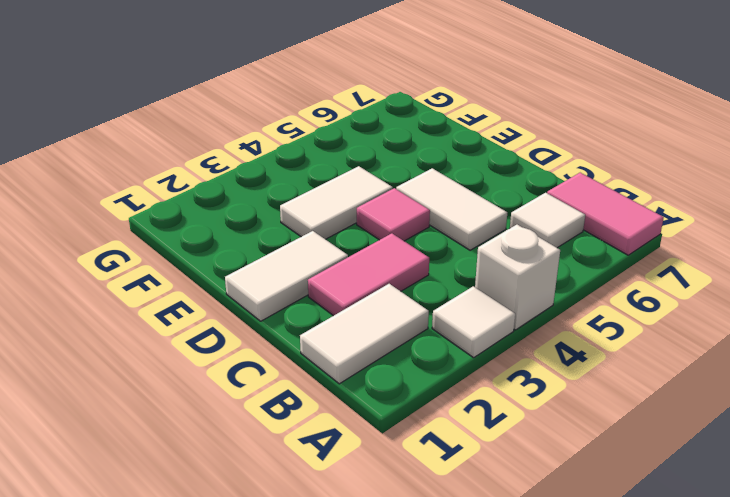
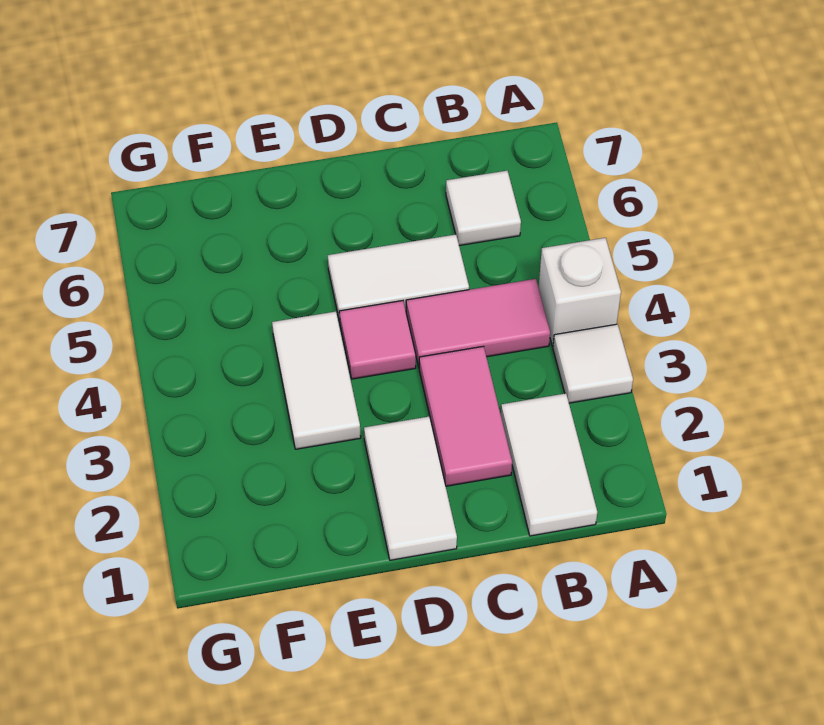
pink tile A7:B7 level 1 -> pink tile B4:C4 level 1

